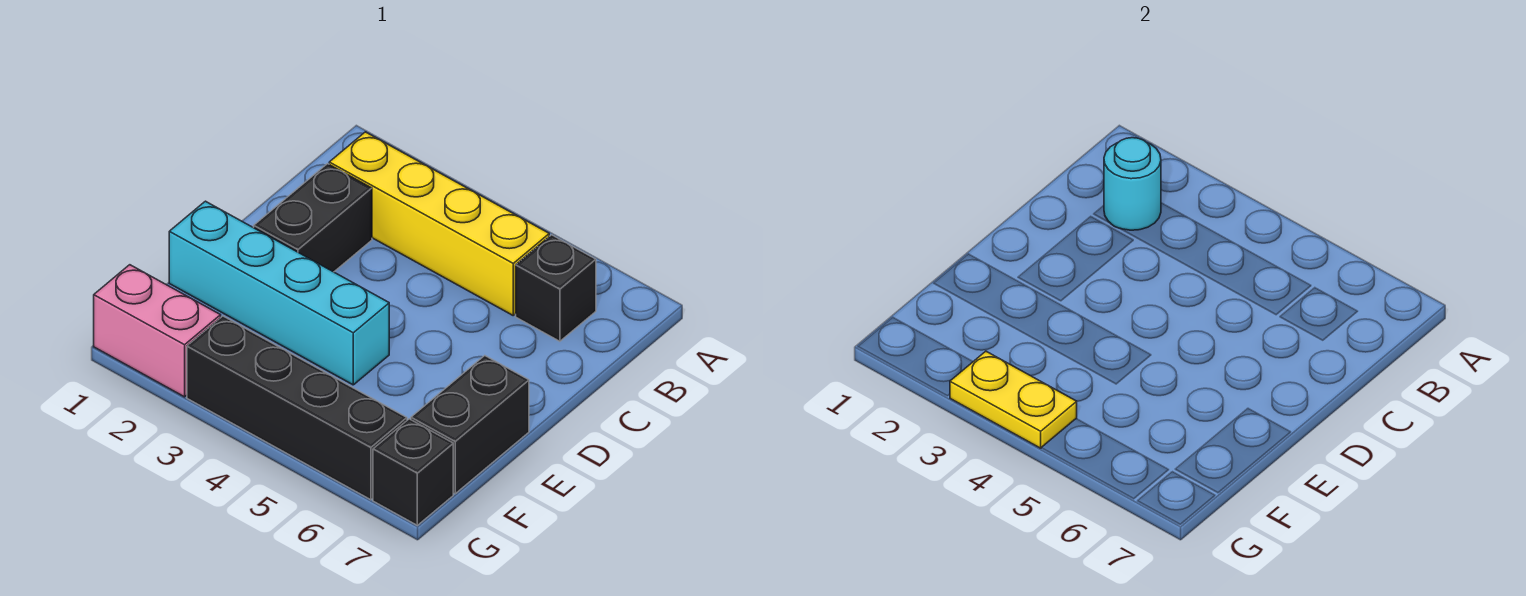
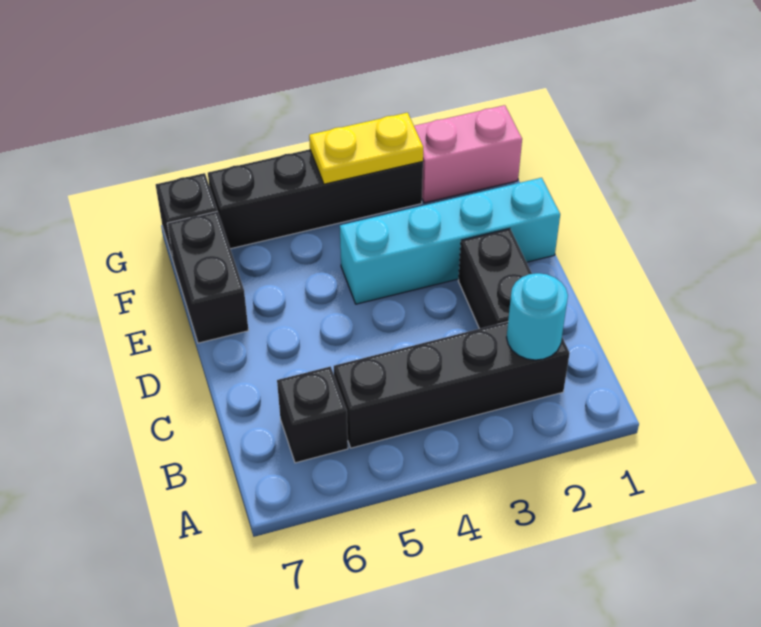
yellow brick B2:B5 level 1 -> black brick B2:B5 level 1

